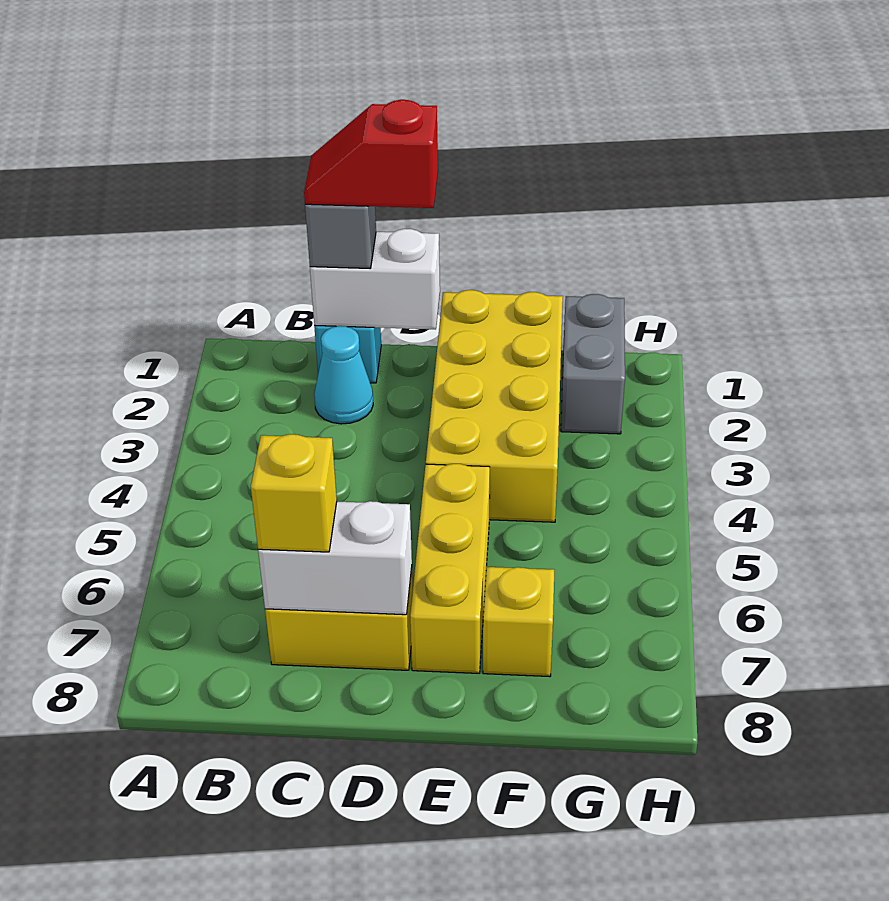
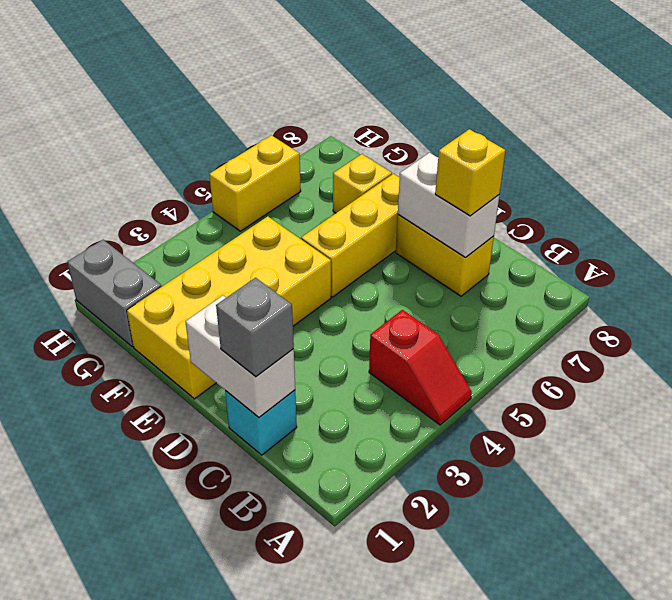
red slope C1:D1 level 4 top D -> red slope A4:B4 level 1 top B
cyan cone C2 level 1 -> none
grey brick G1:G2 level 1 -> grey brick G1:H1 level 1
none -> yellow brick H5:H6 level 1

